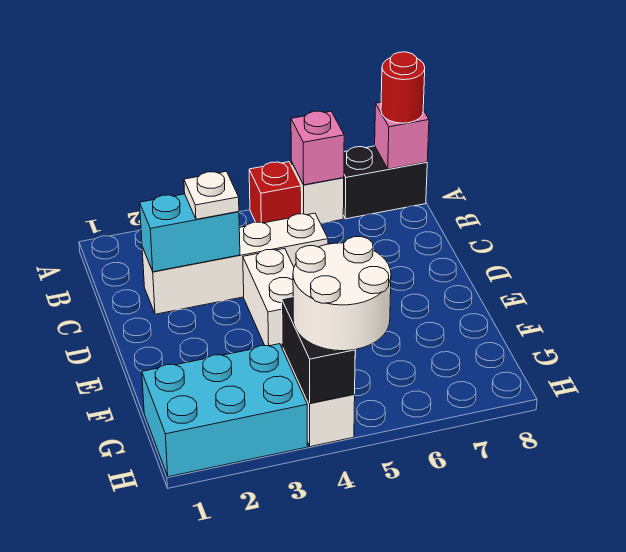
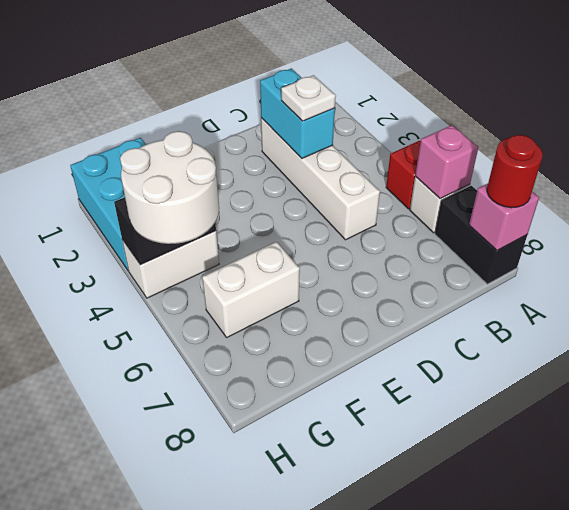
white brick D4:E4 level 1 -> white brick F6:G6 level 1

